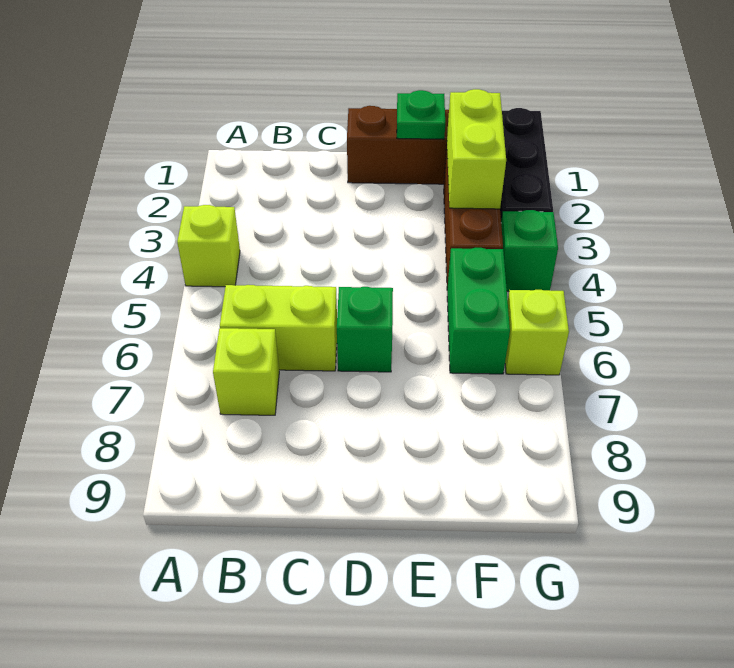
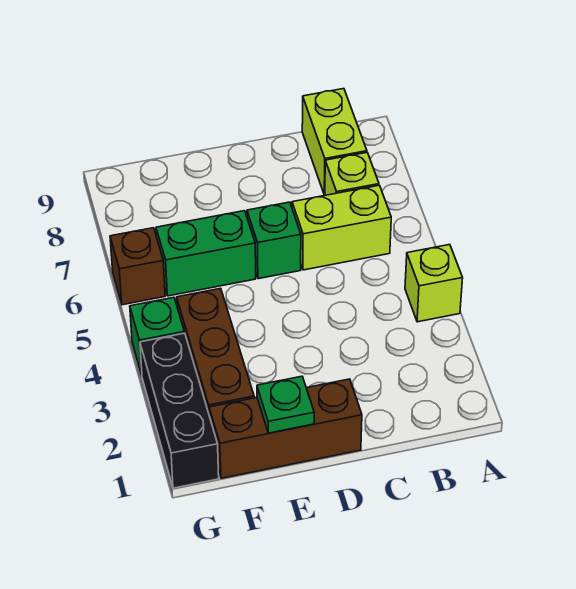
lime brick F2:F3 level 2 -> lime brick B8:B9 level 1
green brick F5:F6 level 1 -> green brick E6:F6 level 1
lime brick G6 level 1 -> brown brick G6 level 1

